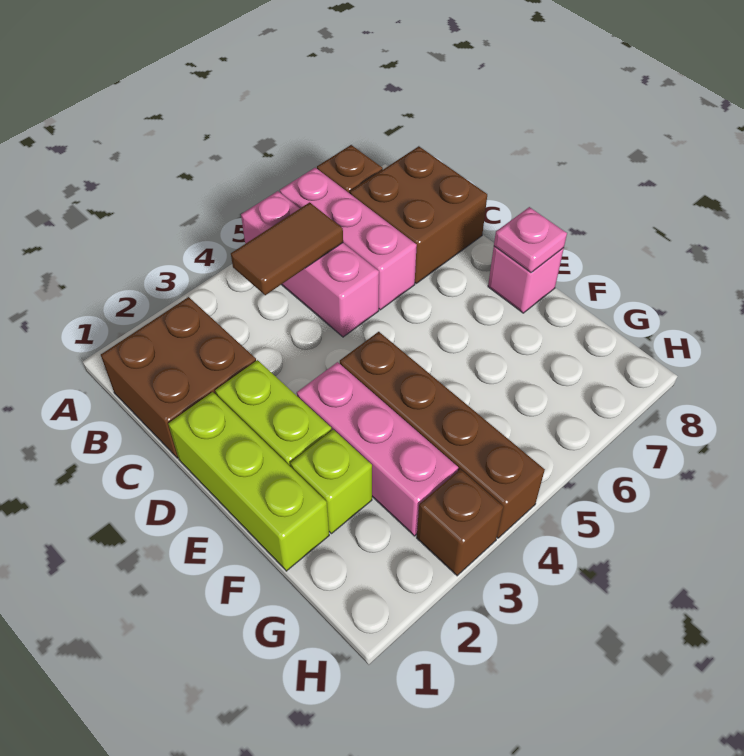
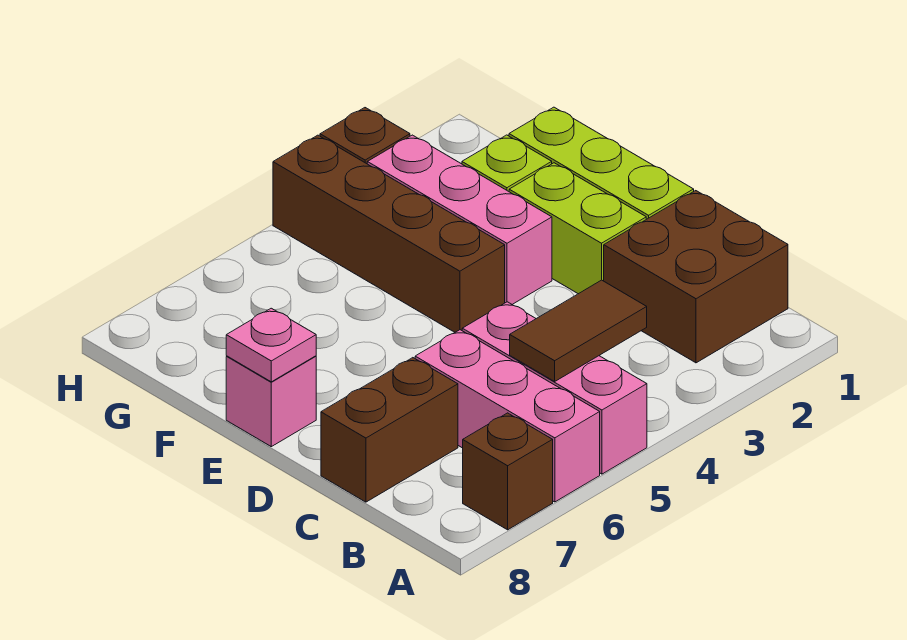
brown brick B7:C8 level 1 -> brown brick C7:C8 level 1

